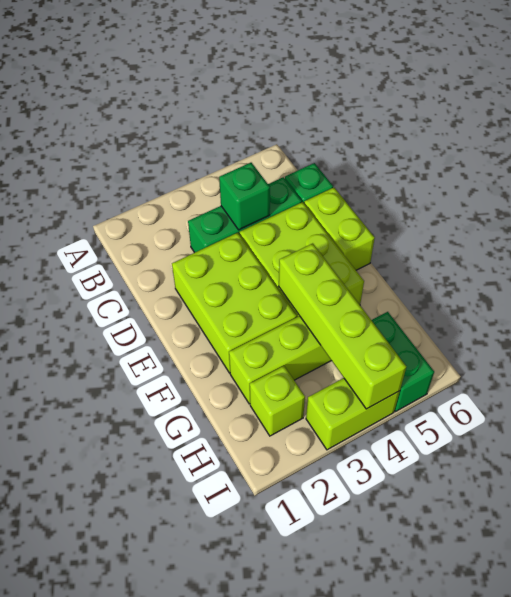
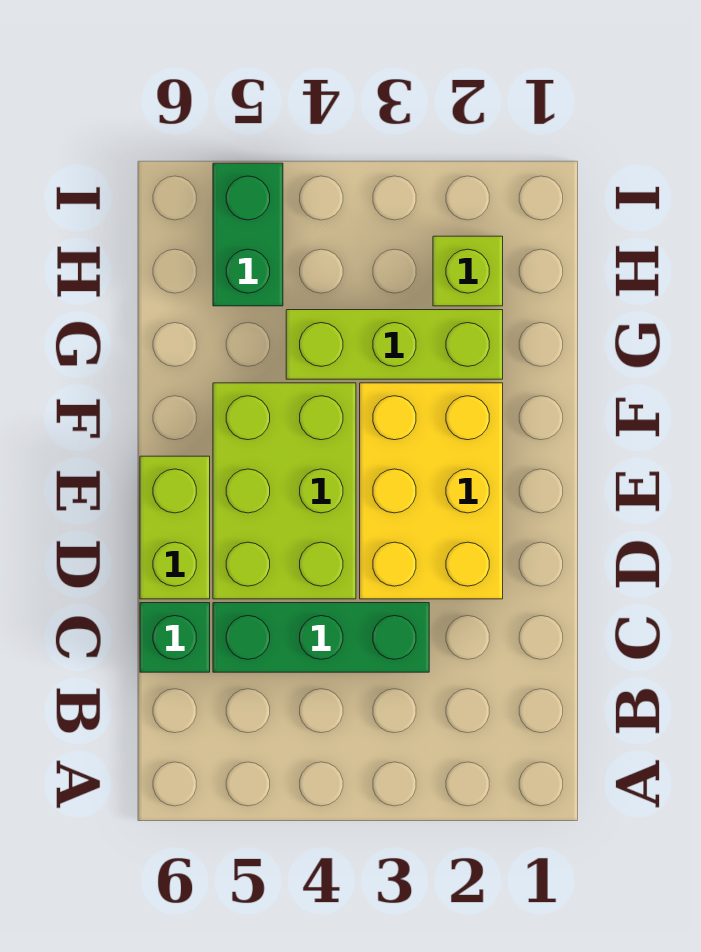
green brick C4 level 2 -> none
lime brick D2:F3 level 1 -> yellow brick D2:F3 level 1
lime brick F4:I4 level 2 -> none
lime brick I3:I4 level 1 -> none

